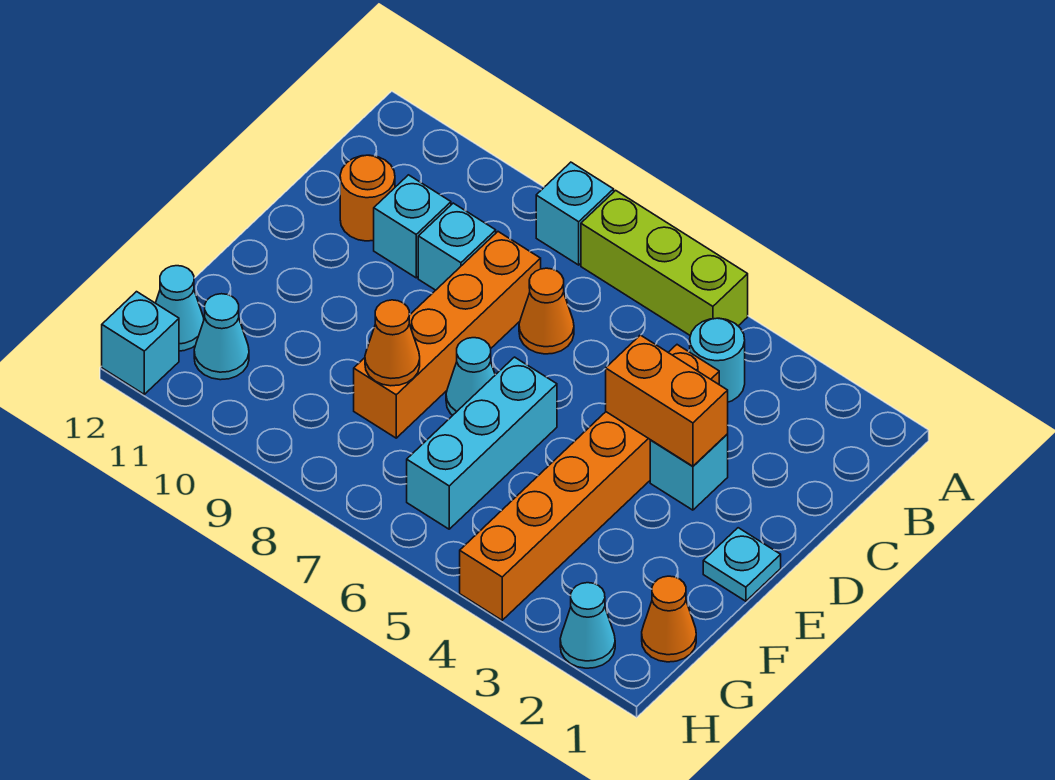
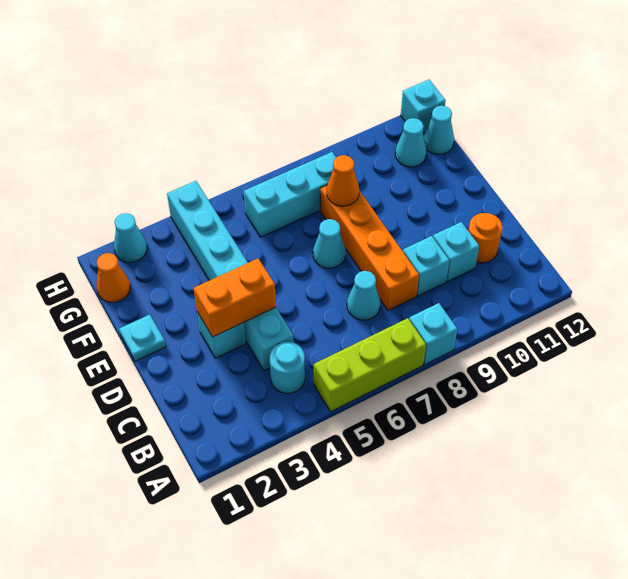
orange brick C4:H4 level 1 -> cyan brick C4:H4 level 1
orange cone C7 level 1 -> cyan cone C7 level 1
cyan brick E6:G6 level 1 -> cyan brick G6:G8 level 1

